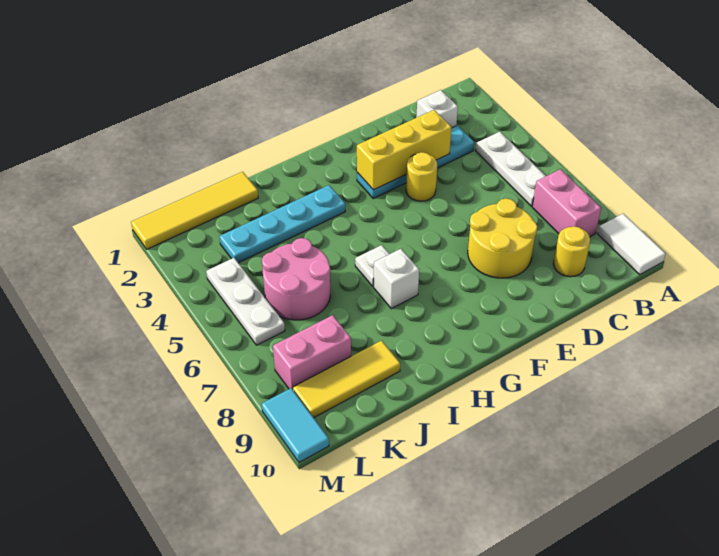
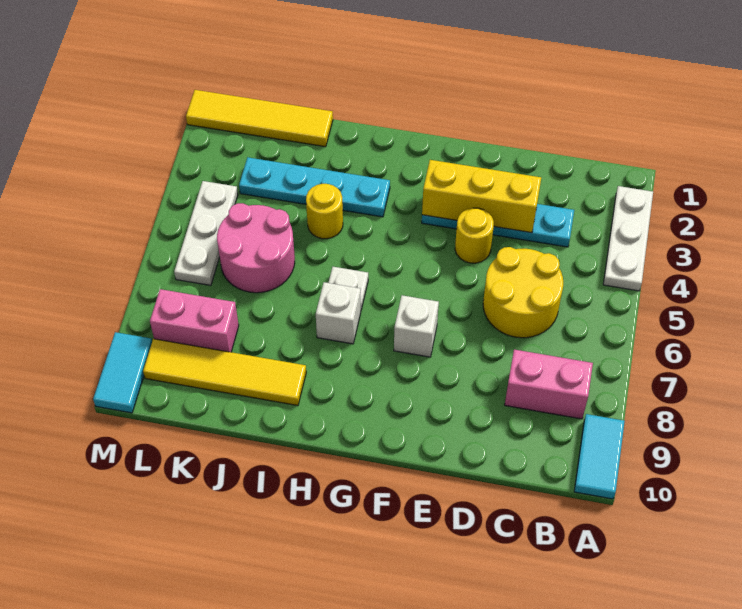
white tile A9:A10 level 1 -> cyan tile A9:A10 level 1
white plate B4:B6 level 1 -> white plate A2:A4 level 1
pink brick B7:B8 level 1 -> pink brick B8:C8 level 1
white brick C2 level 1 -> white brick F7 level 1
yellow round brick C9 level 1 -> yellow round brick I4 level 1
yellow round brick D7:E8 level 1 -> yellow round brick C5:D6 level 1
yellow tile J9:L9 level 1 -> yellow tile I9:L9 level 1

